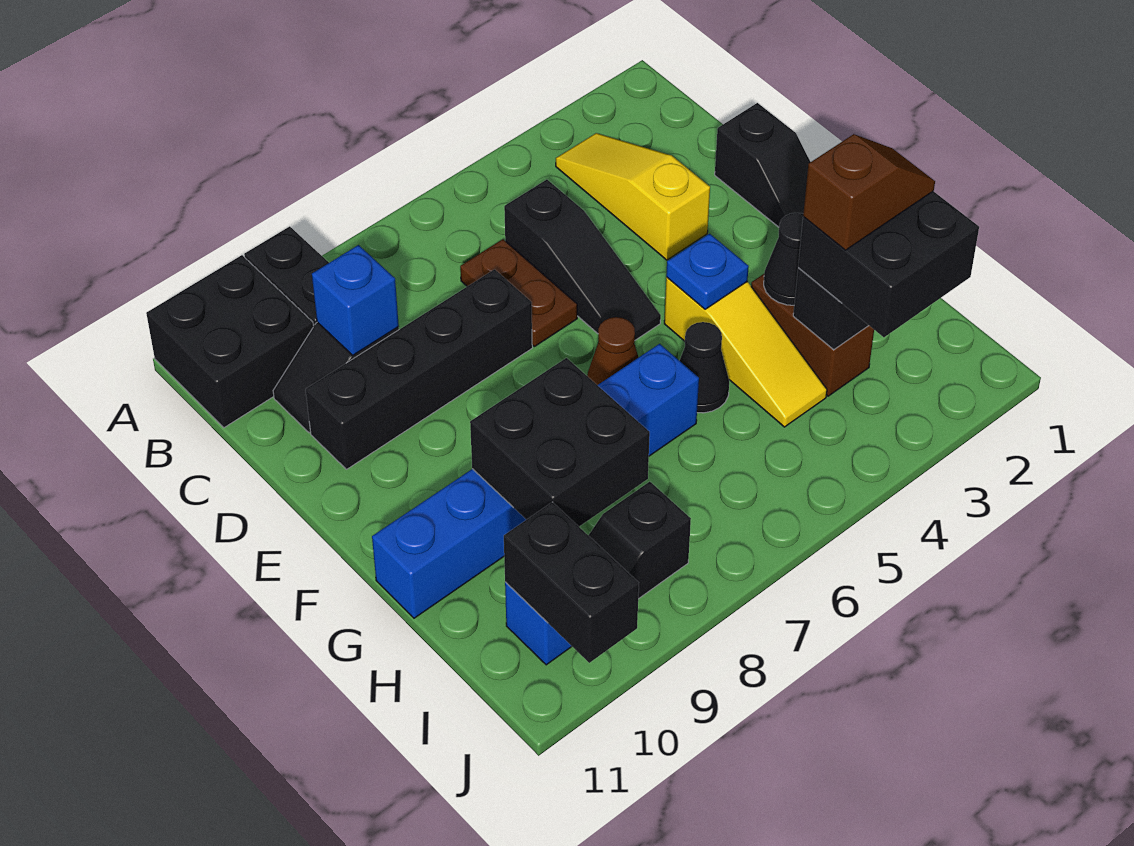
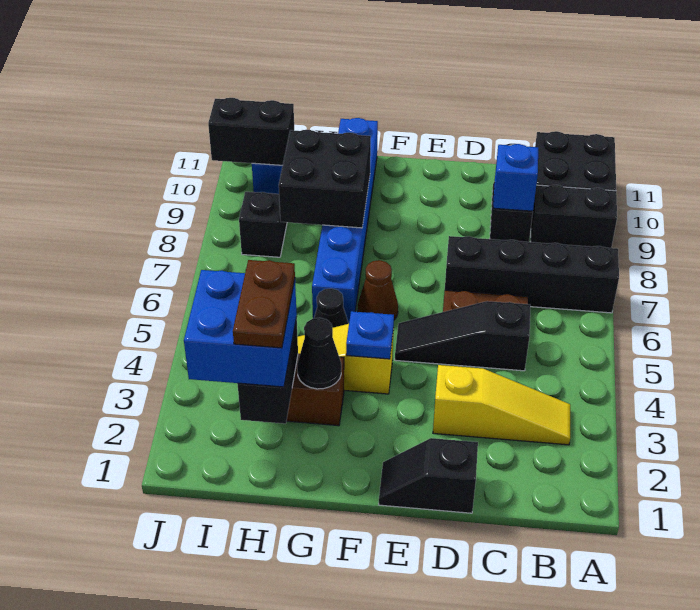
black brick D7:D10 level 1 -> black brick A7:D7 level 1
black brick H2:I3 level 3 -> blue brick H2:I3 level 3
brown slope H2:H3 level 4 top 3 -> brown plate H2:H3 level 4

